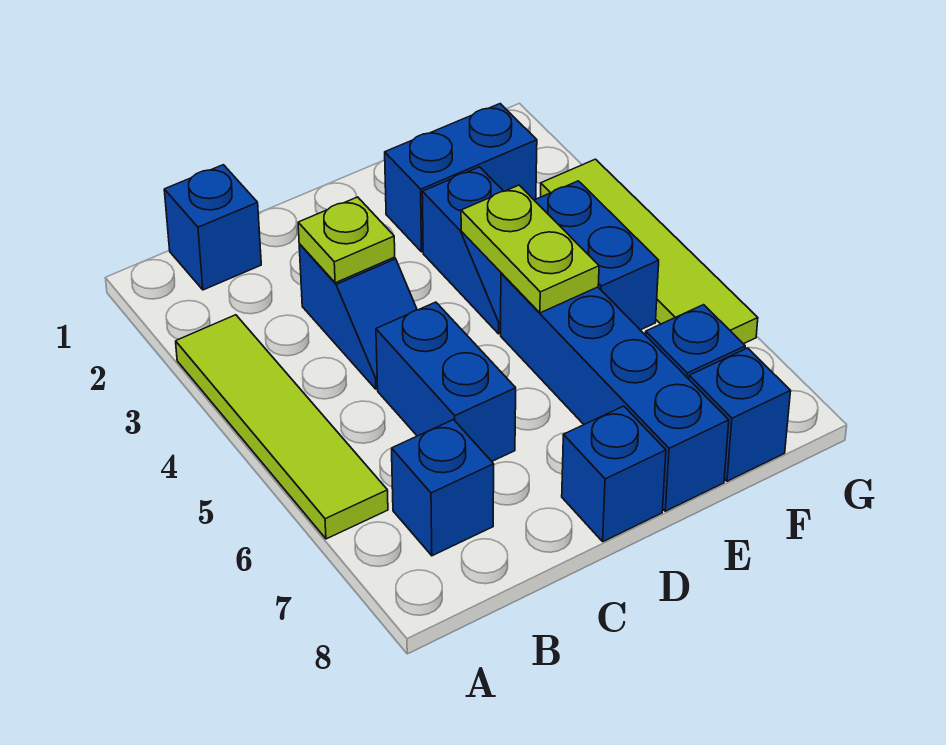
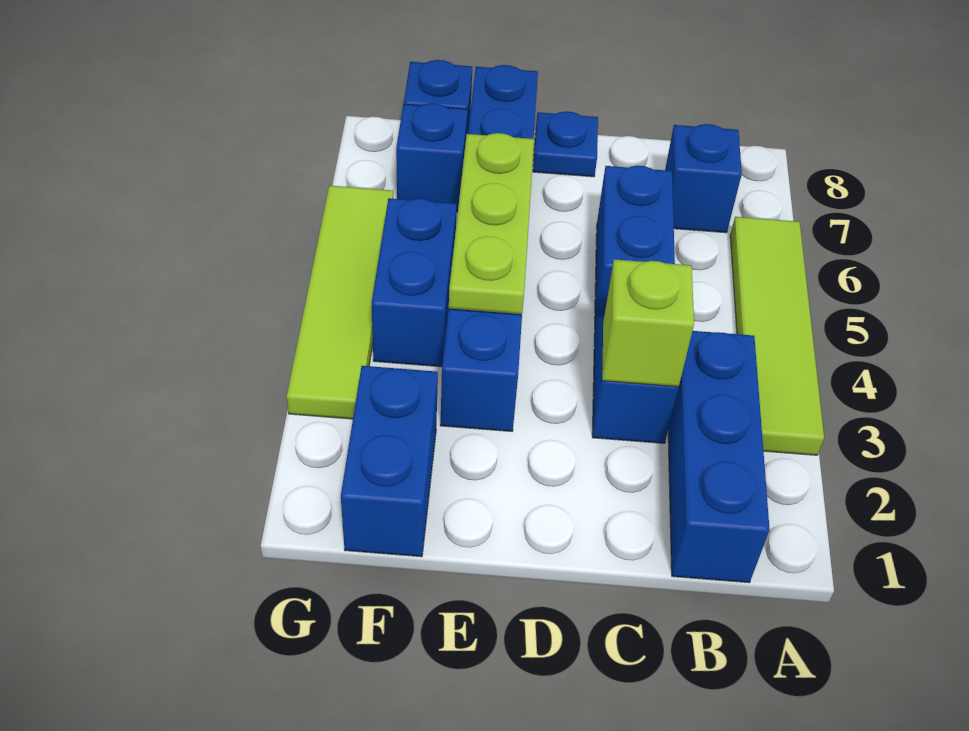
blue brick B1 level 1 -> blue brick B1:B3 level 1
lime plate C3 level 2 -> lime brick C3 level 2
blue brick D8 level 1 -> blue plate D8 level 1
blue brick E2:F2 level 1 -> blue brick F1:F2 level 1
lime plate E4:E5 level 2 -> lime plate E4:E6 level 2

